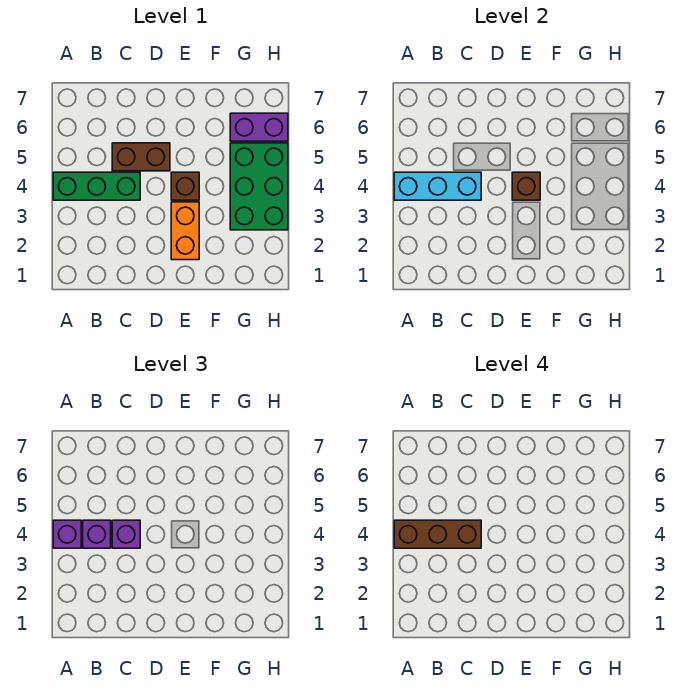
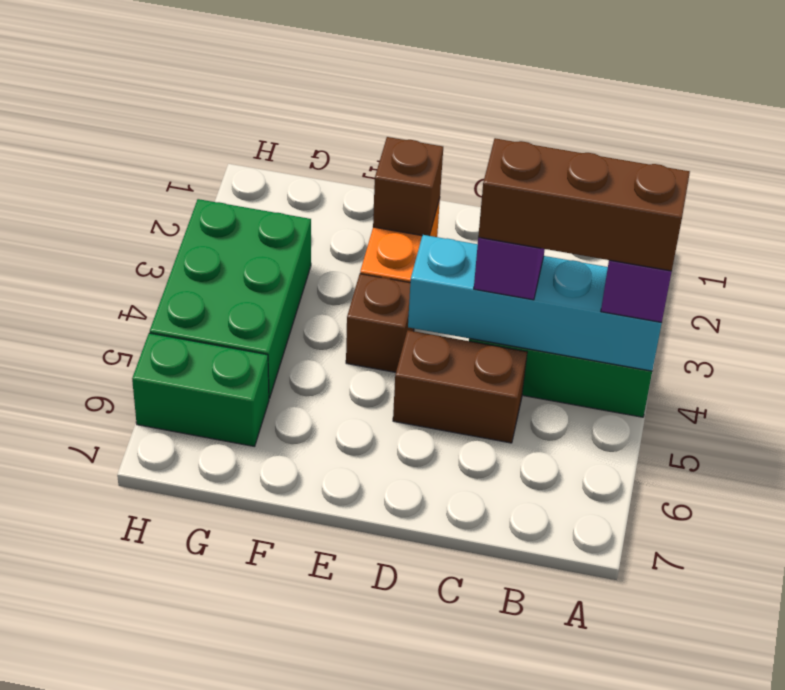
cyan brick A4:C4 level 2 -> cyan brick A4:D4 level 2
purple brick B4 level 3 -> none
brown brick E4 level 2 -> brown brick E2 level 2
purple brick G6:H6 level 1 -> green brick G6:H6 level 1

